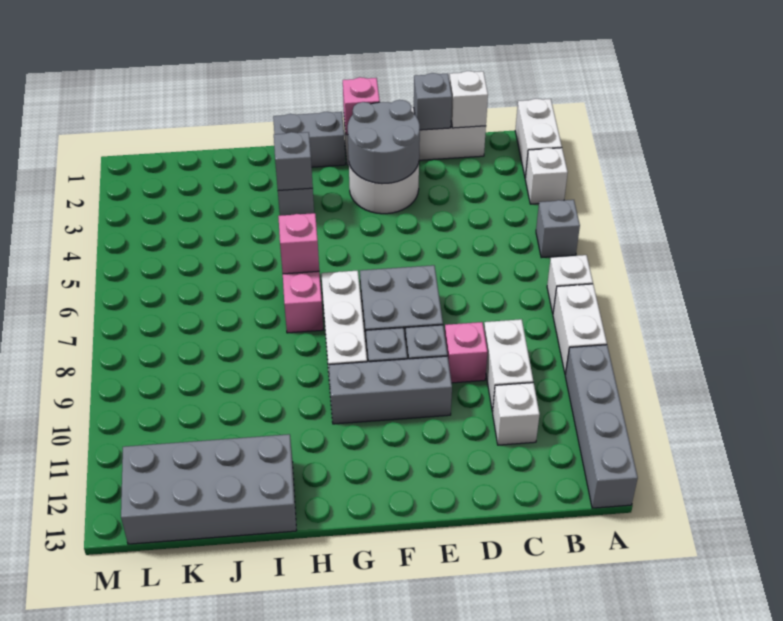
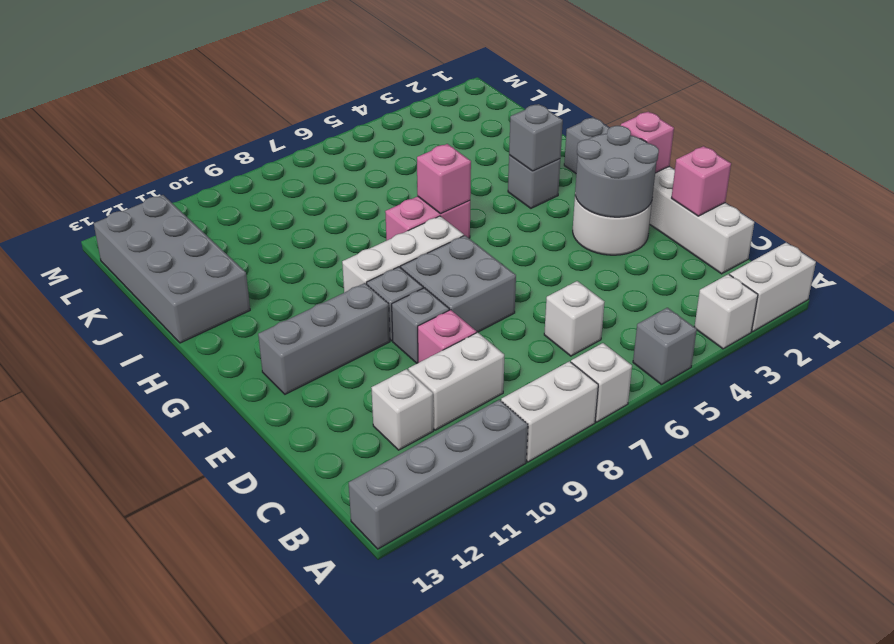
white brick C1 level 2 -> white brick C6 level 1
grey brick D1 level 2 -> pink brick D1 level 2
grey brick E10:G10 level 1 -> grey brick F10:F12 level 1

